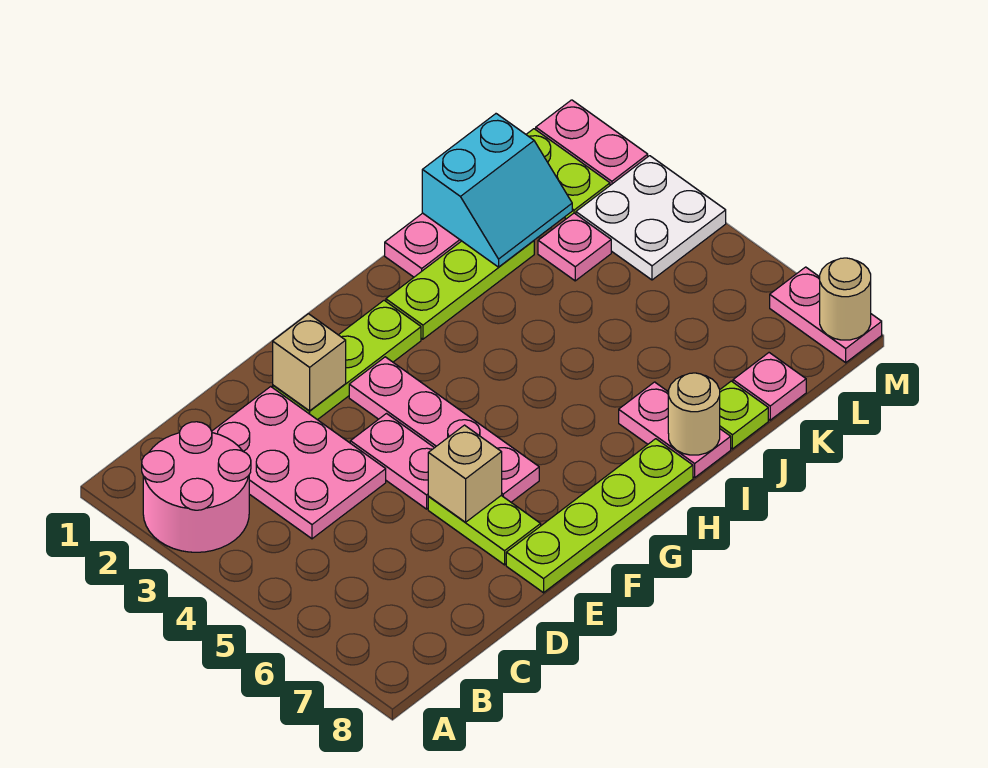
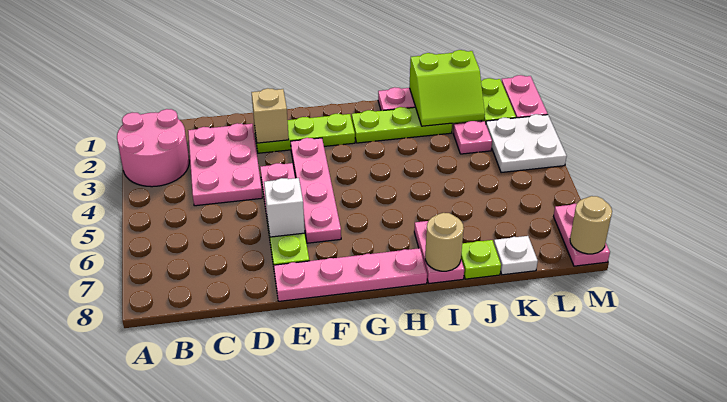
tan brick E6 level 2 -> white brick E6 level 2
lime plate E8:H8 level 1 -> pink plate E8:H8 level 1
cyan slope J1:K2 level 2 top 1 -> lime slope J1:K2 level 2 top 1
pink plate K8 level 1 -> white plate K8 level 1

